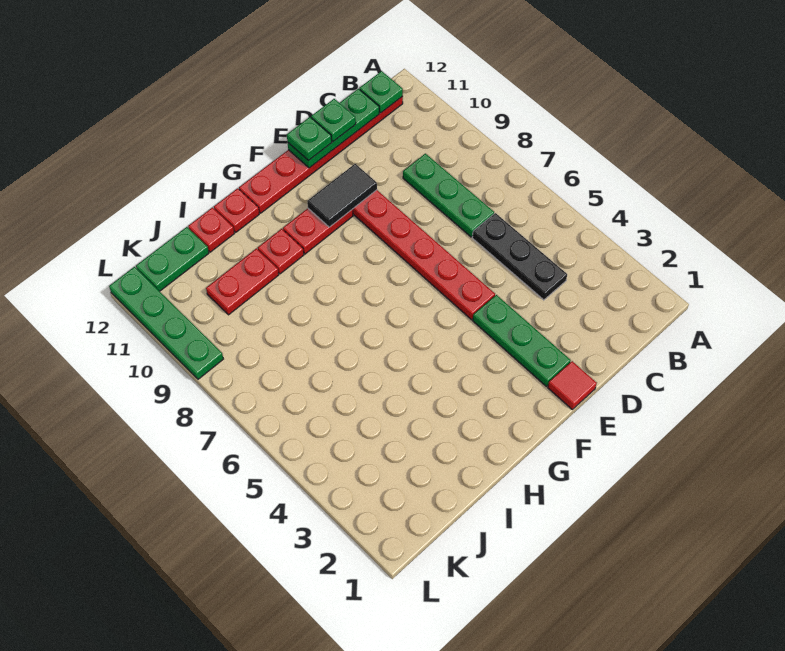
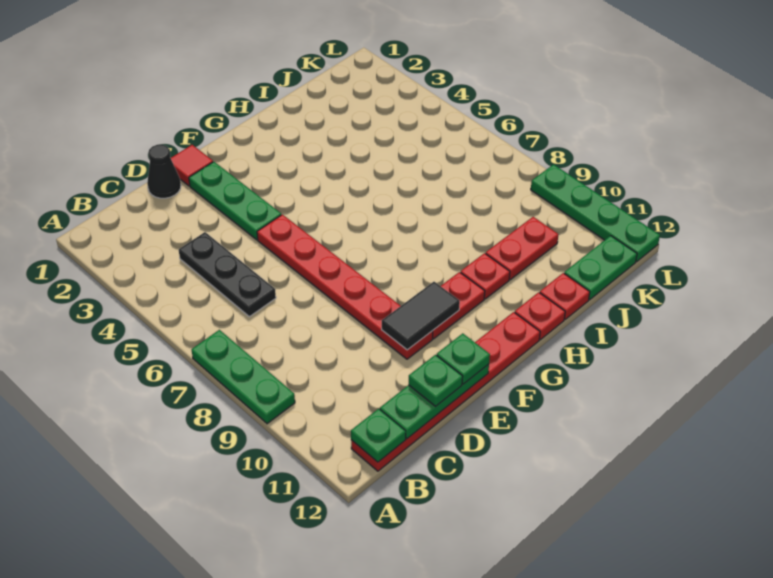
green plate C7:C9 level 1 -> green plate A7:A9 level 1
none -> black cone D1 level 1

